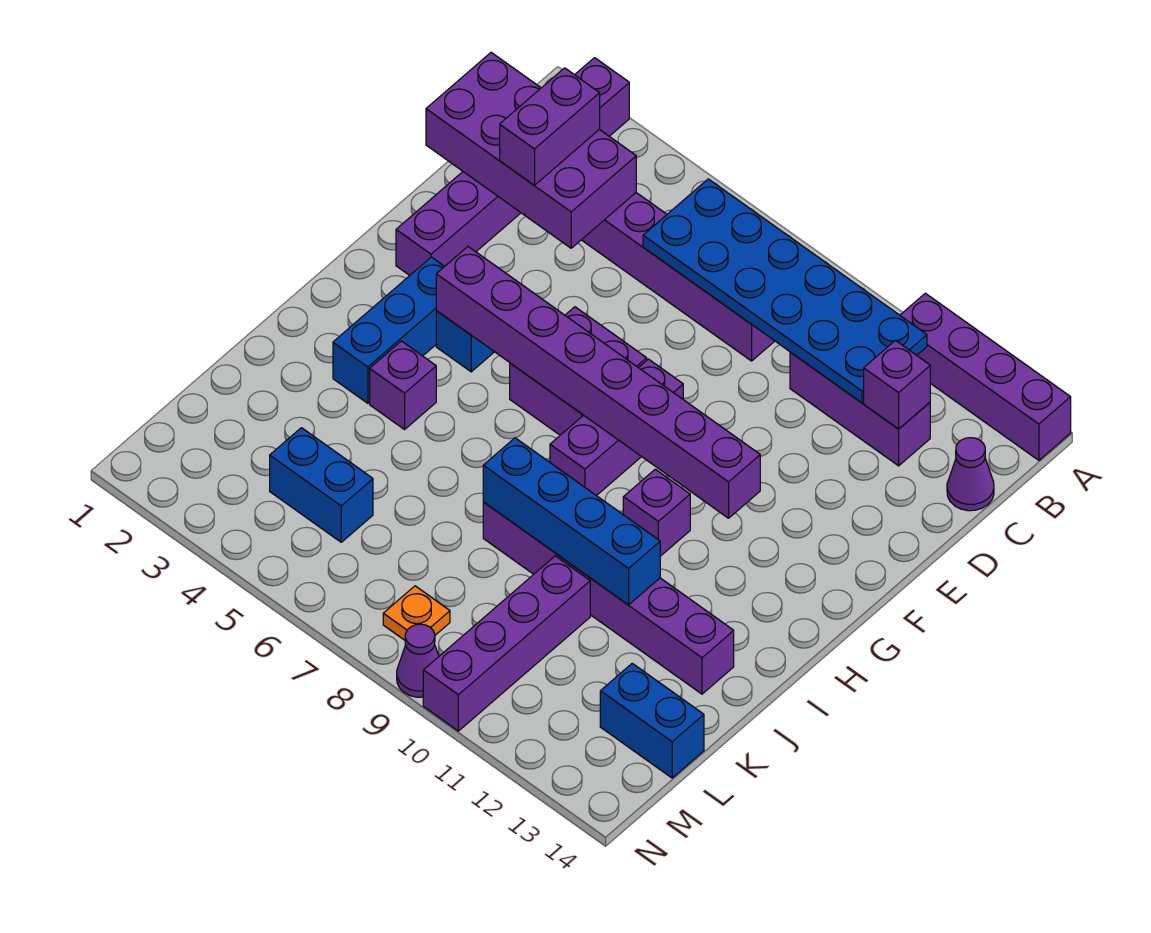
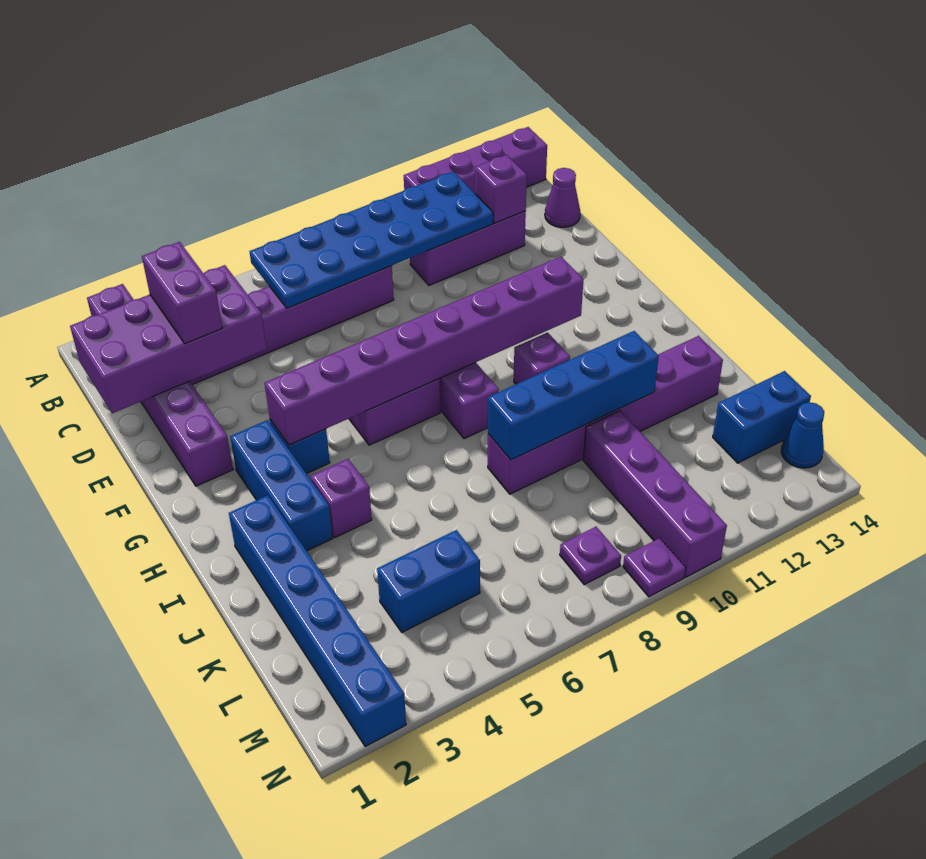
none -> blue brick I2:N2 level 1
orange plate M8 level 1 -> purple plate M8 level 1
none -> blue cone M14 level 1
purple cone N9 level 1 -> purple plate N9 level 1

